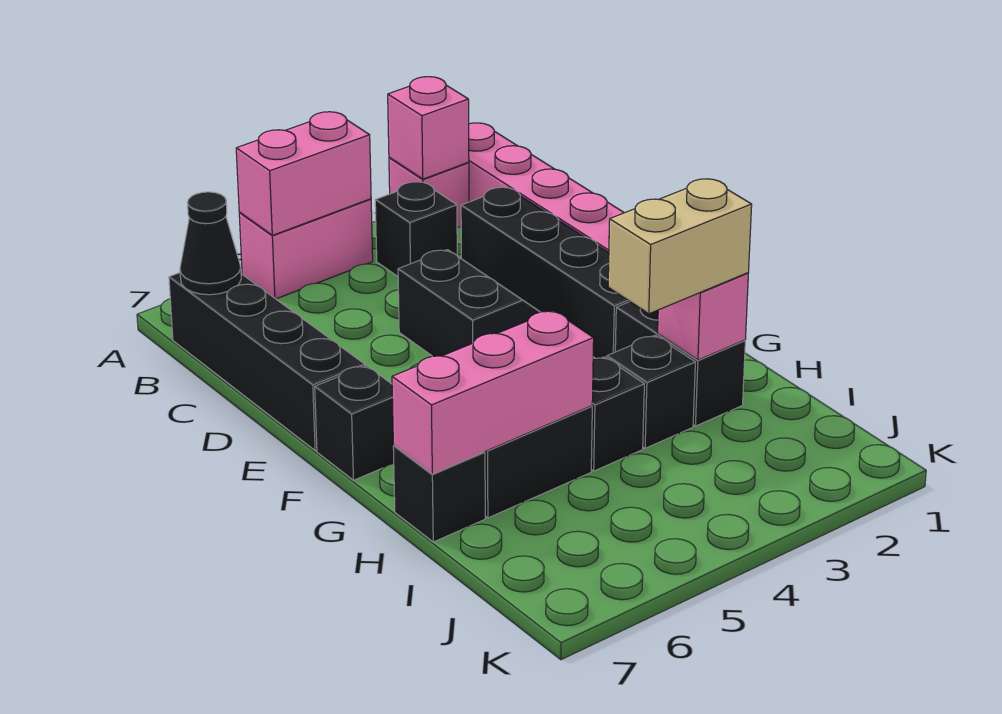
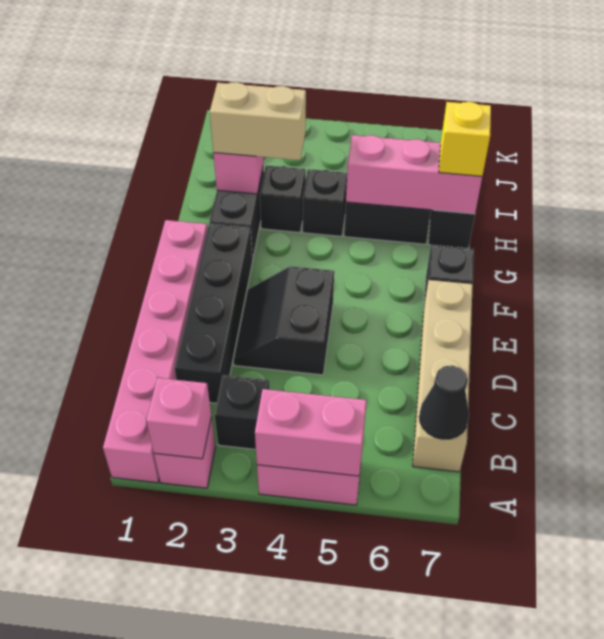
black brick B7:E7 level 1 -> tan brick B7:E7 level 1
none -> yellow brick H7 level 3

